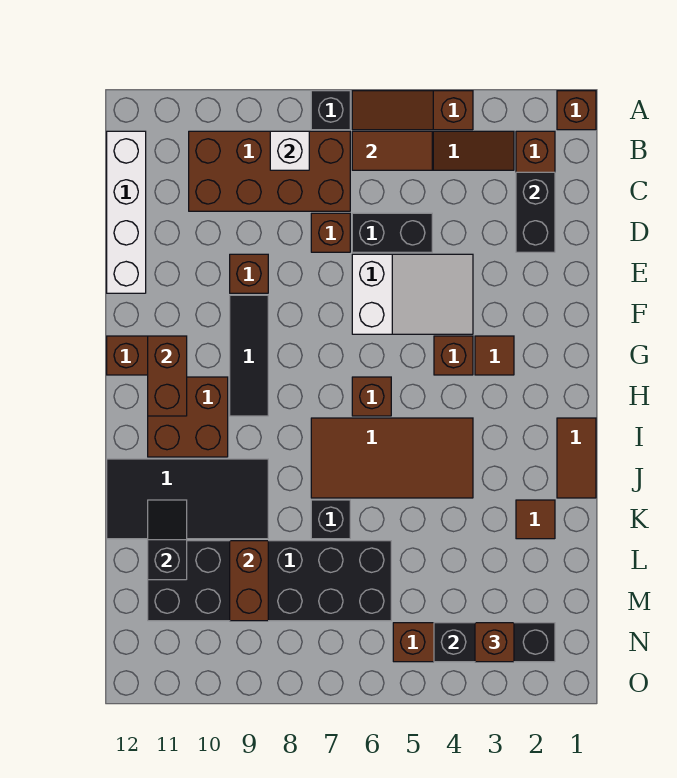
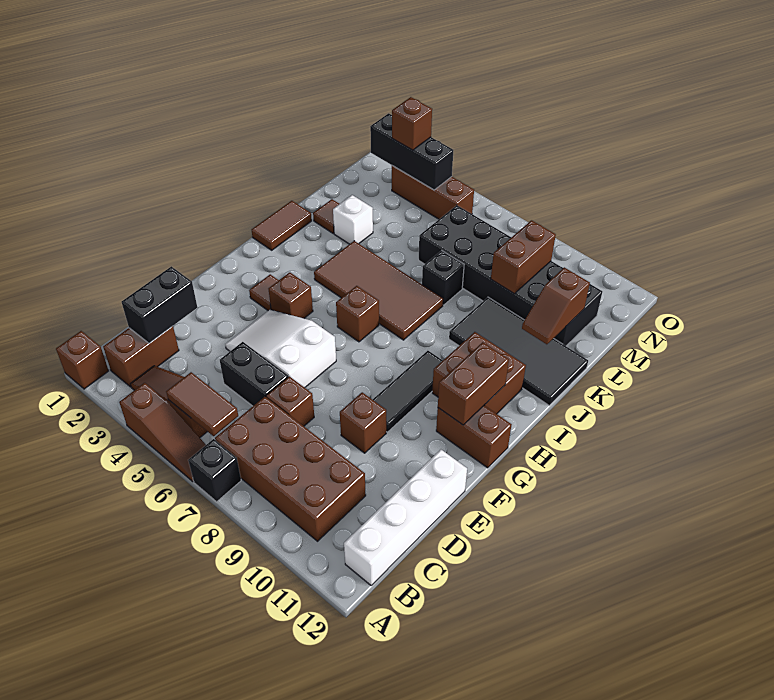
white brick B8 level 2 -> white brick K3 level 1
black slope K11:L11 level 2 top L -> brown slope K11:L11 level 2 top L

